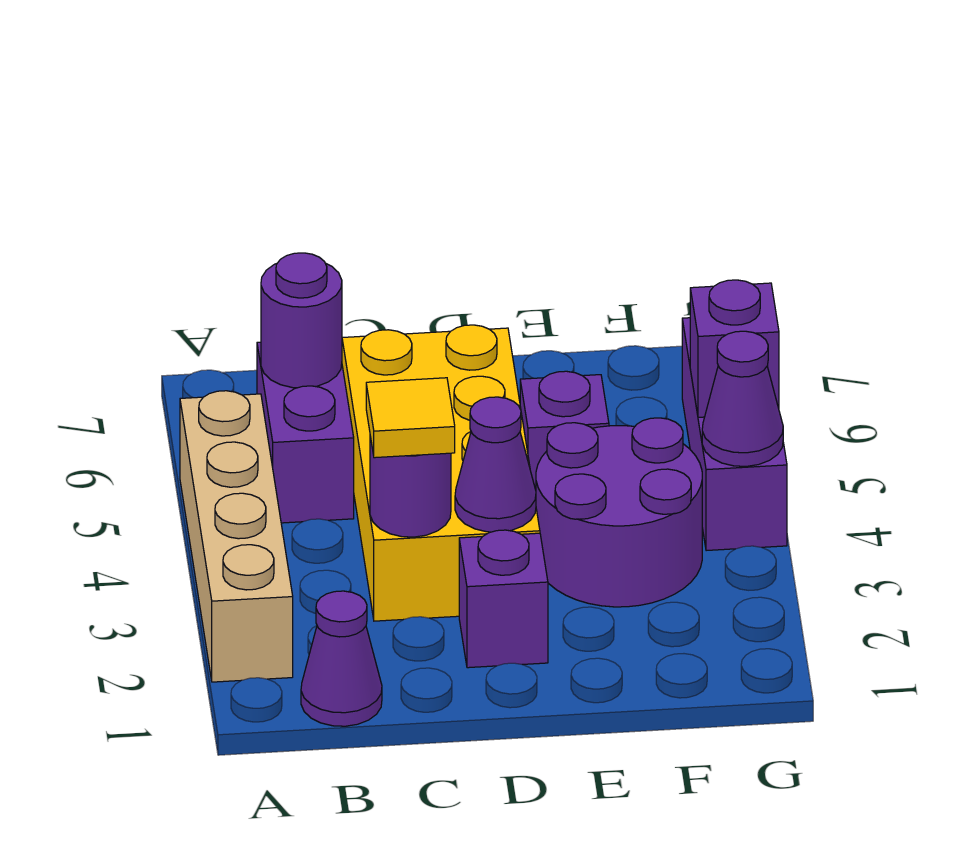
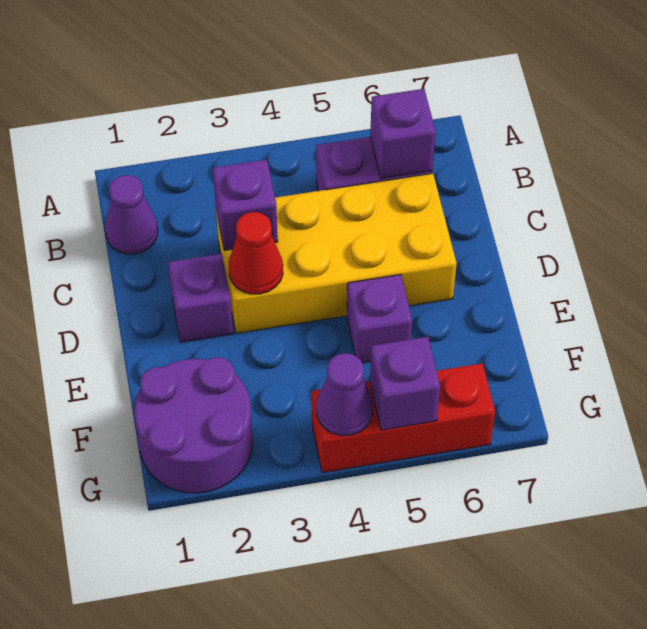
tan brick A2:A5 level 1 -> none
purple round brick B6 level 2 -> purple brick B6 level 2
purple round brick C3 level 2 -> purple brick C3 level 2
yellow tile C3 level 3 -> none
purple cone D3 level 2 -> red cone D3 level 2
purple round brick E3:F4 level 1 -> purple round brick F1:G2 level 1
purple brick G4:G6 level 1 -> red brick G4:G6 level 1

